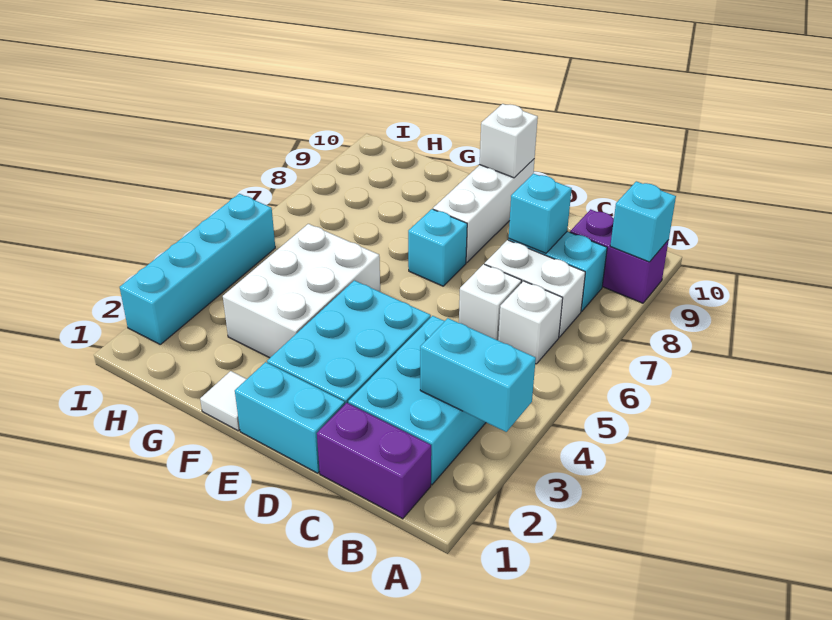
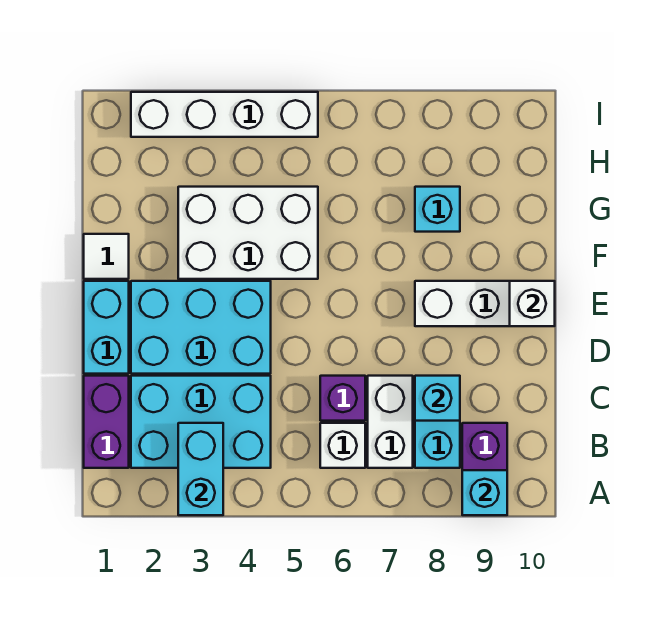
white brick C6 level 1 -> purple brick C6 level 1
cyan brick E7 level 1 -> cyan brick G8 level 1
cyan brick I2:I5 level 1 -> white brick I2:I5 level 1

